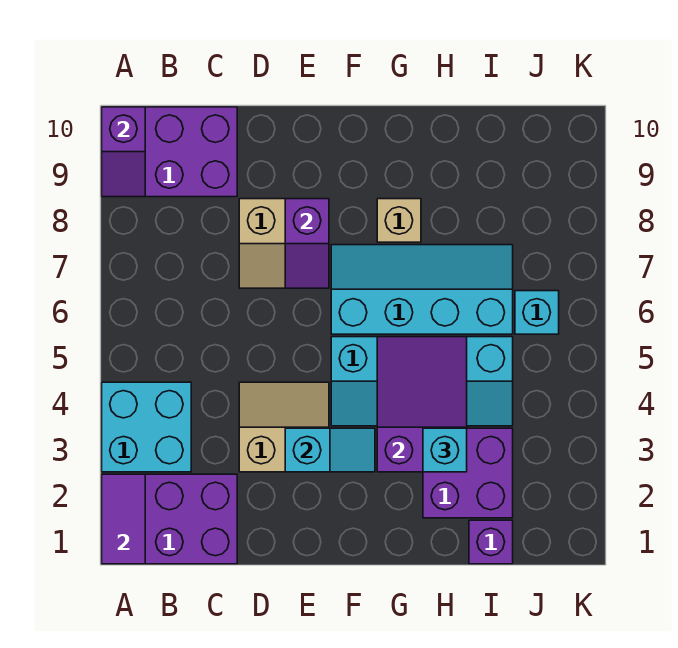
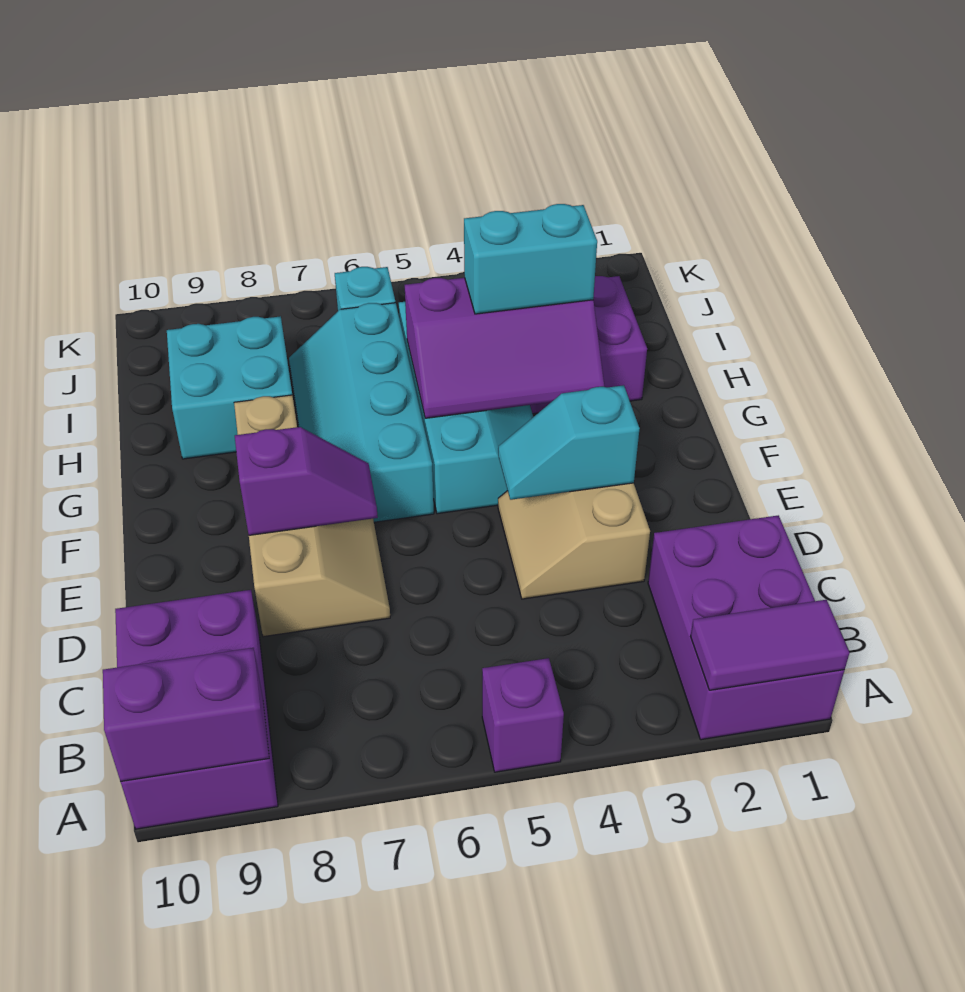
cyan brick A3:B4 level 1 -> cyan brick H8:I9 level 1
purple slope A9:A10 level 2 top 10 -> purple brick A9:A10 level 2
cyan slope E3:F3 level 2 top E -> cyan slope E3:E4 level 2 top 3
purple slope G3:H5 level 2 top 3 -> purple slope G3:H5 level 2 top H
cyan brick H3 level 3 -> cyan brick H3:H4 level 3
purple brick I1 level 1 -> purple brick A5 level 1

